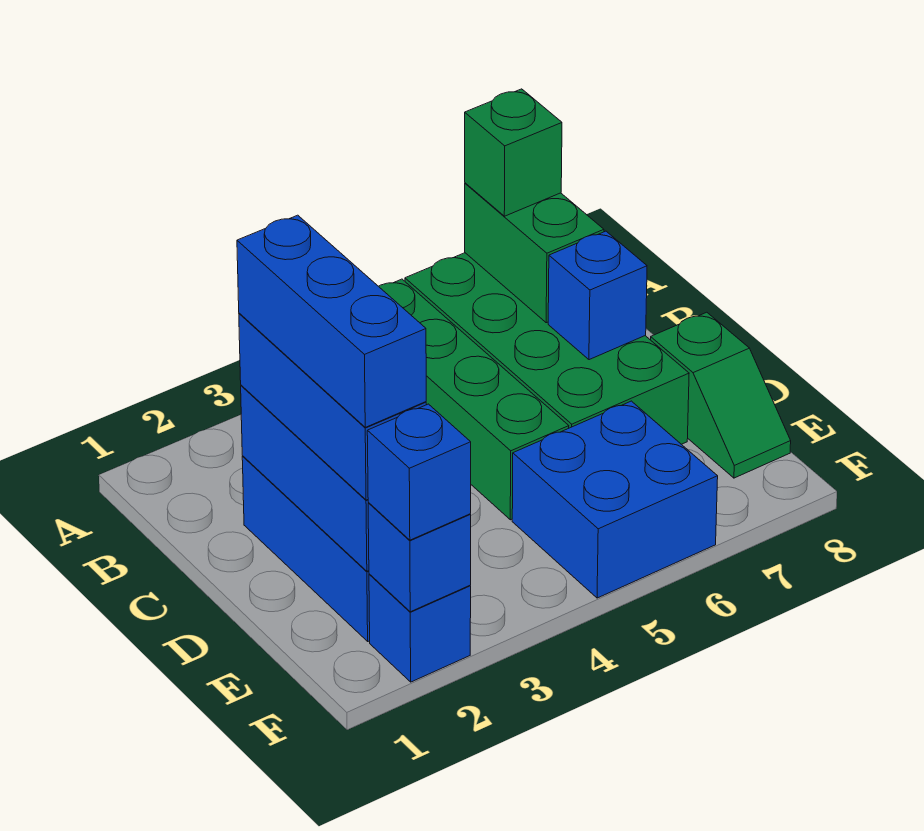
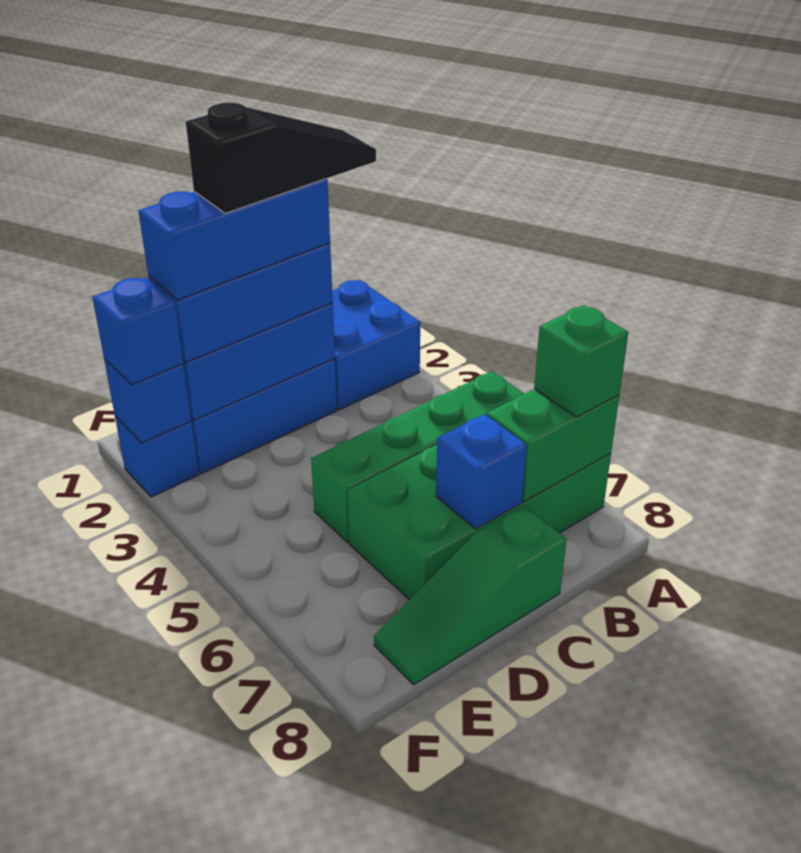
none -> black slope B2:D2 level 5 top D
green slope D8:E8 level 1 top D -> green slope C8:E8 level 1 top C
blue brick E5:F6 level 1 -> blue brick A1:B2 level 1

